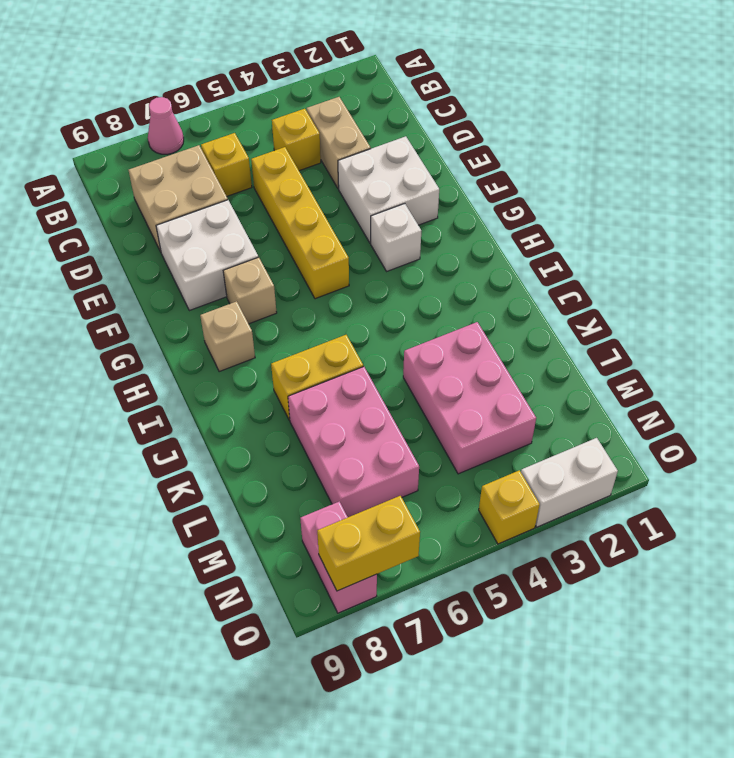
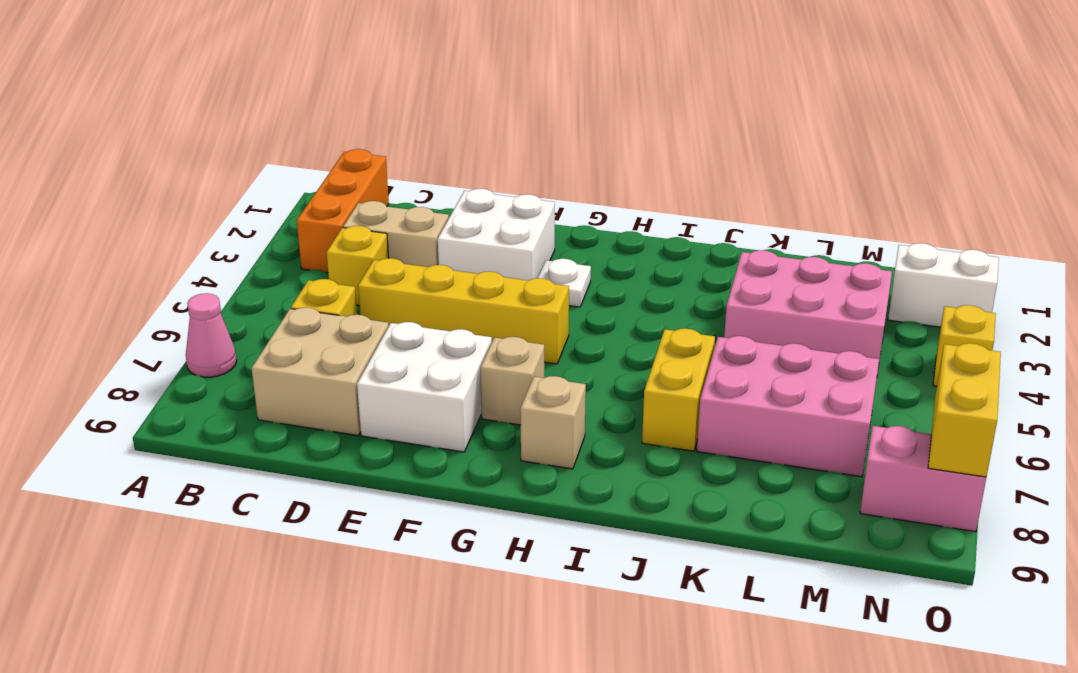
none -> orange brick B1:B3 level 1
white brick G3 level 1 -> white plate G3 level 1
white brick O2:O3 level 1 -> white brick N2:O2 level 1

